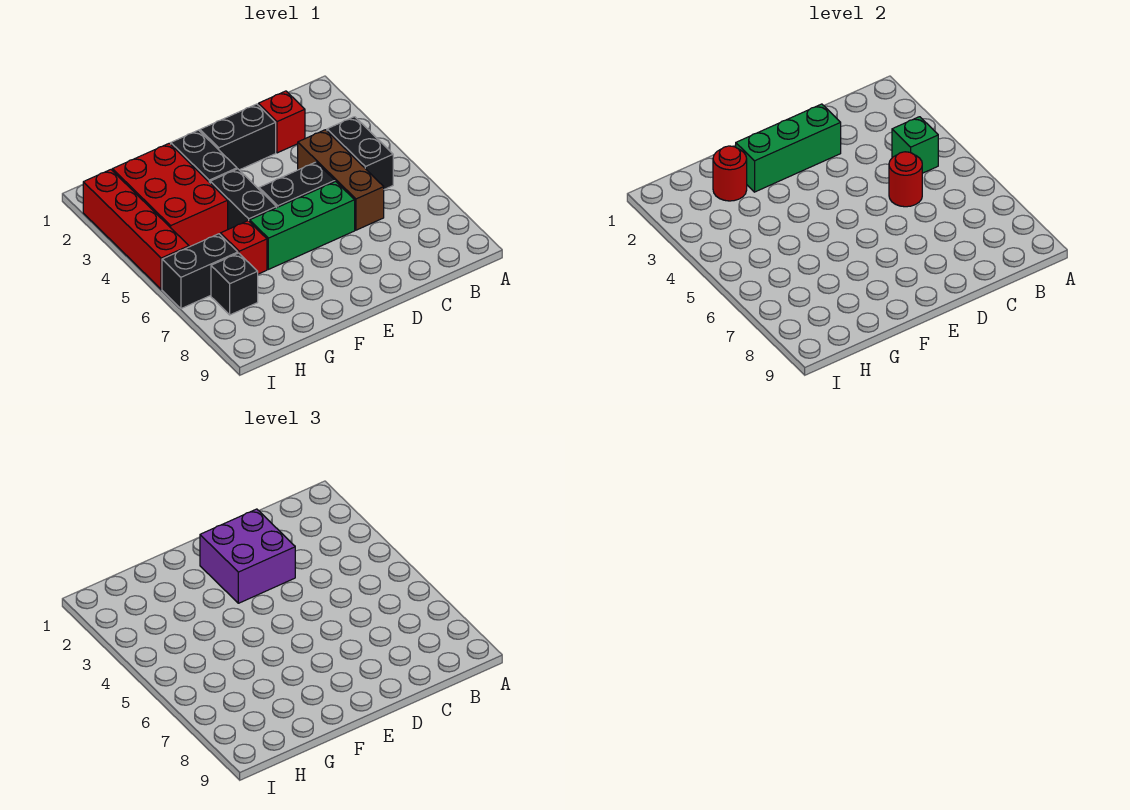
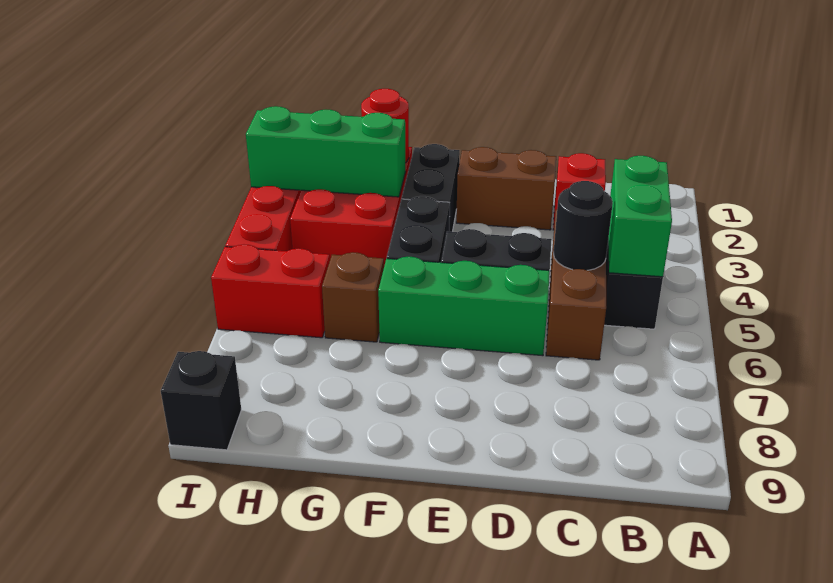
green brick B4 level 2 -> green brick B4:B5 level 2
red round brick C5 level 2 -> black round brick C5 level 2
black brick D2:E2 level 1 -> brown brick D2:E2 level 1
green brick D2:F2 level 2 -> green brick G3:I3 level 2
purple brick D2:E3 level 3 -> none
red brick G6 level 1 -> brown brick G6 level 1
black brick H6:I6 level 1 -> red brick H6:I6 level 1
black brick H7 level 1 -> black brick I9 level 1

